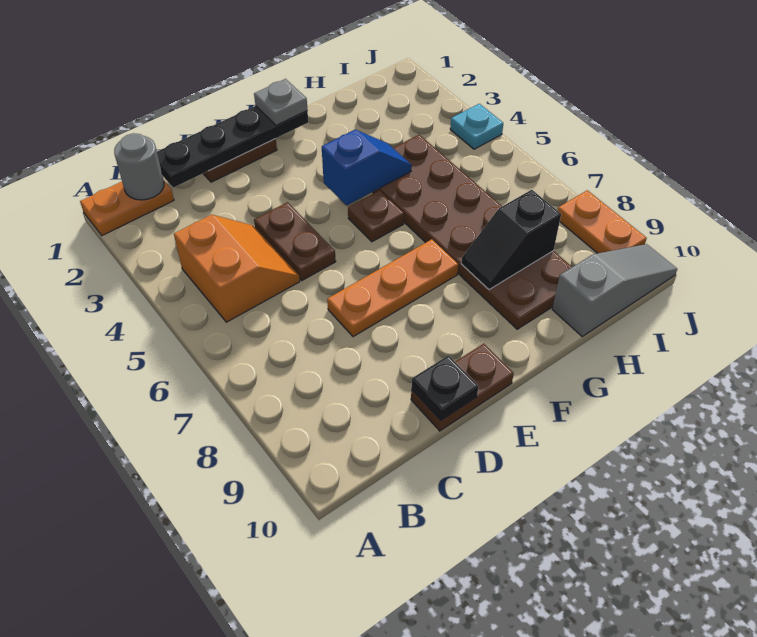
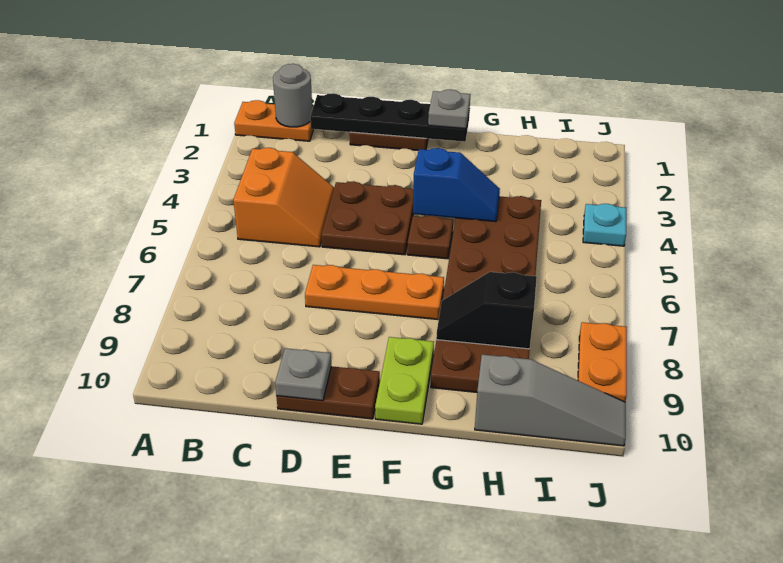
brown plate D4:D5 level 1 -> brown plate D4:E5 level 1
black plate D10 level 2 -> grey plate D10 level 2
none -> lime plate F9:F10 level 1

